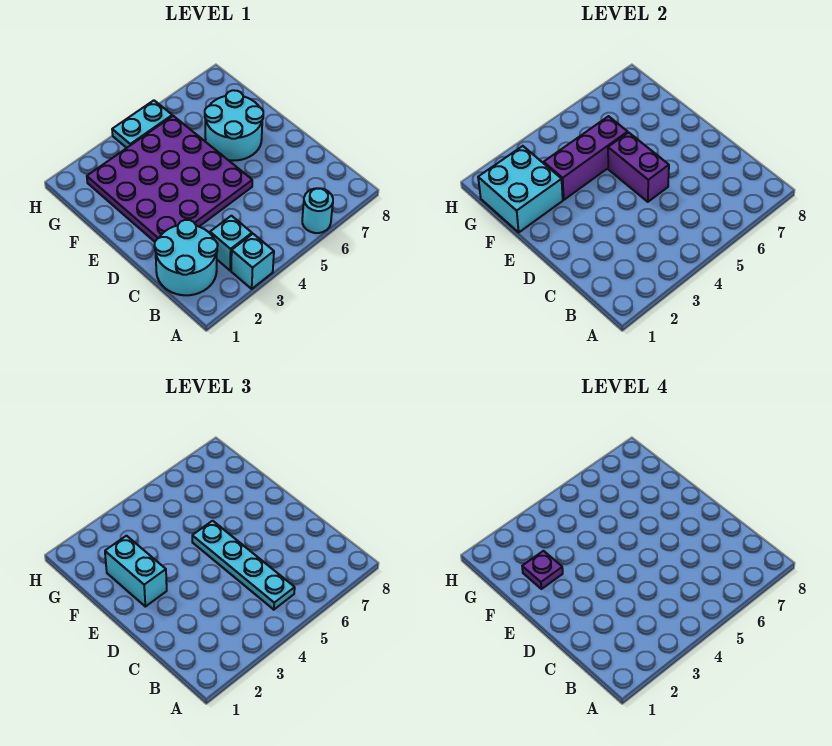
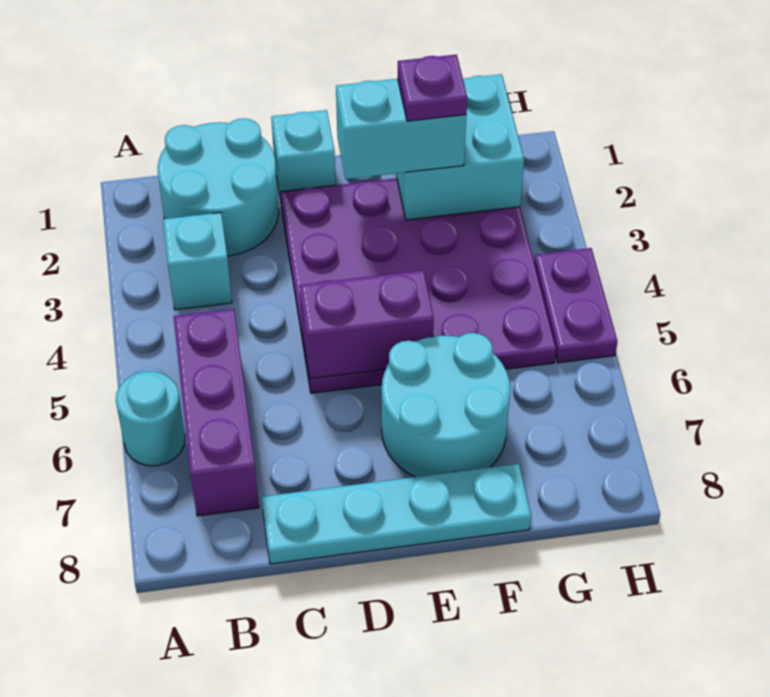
cyan brick A3 level 1 -> cyan brick D1 level 1
cyan plate B5:E5 level 3 -> cyan plate C8:F8 level 1
purple brick F3:F5 level 2 -> purple brick B5:B7 level 1
cyan plate H4:H5 level 1 -> purple plate H4:H5 level 1

